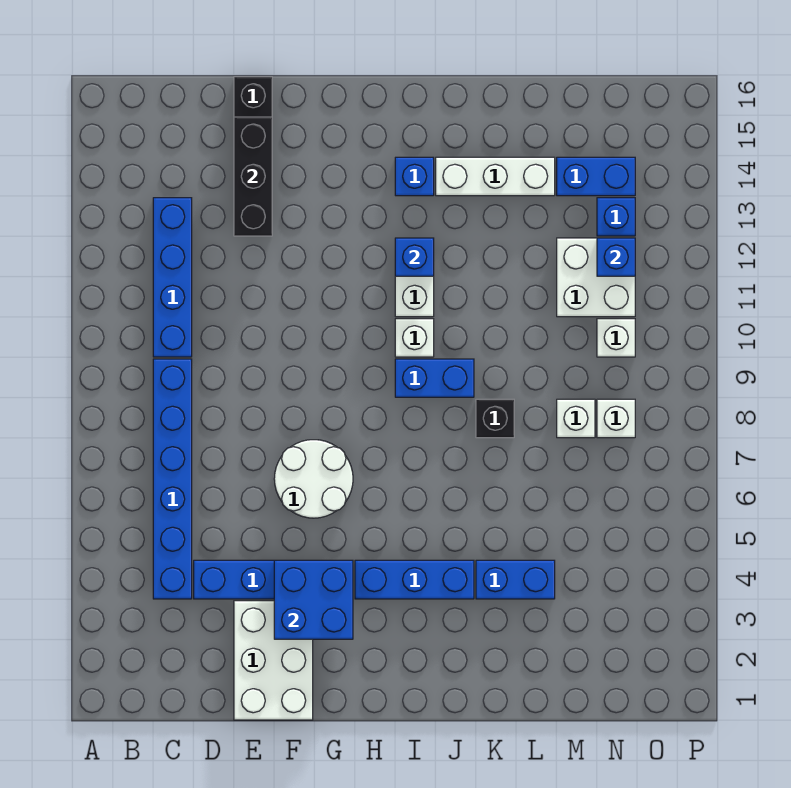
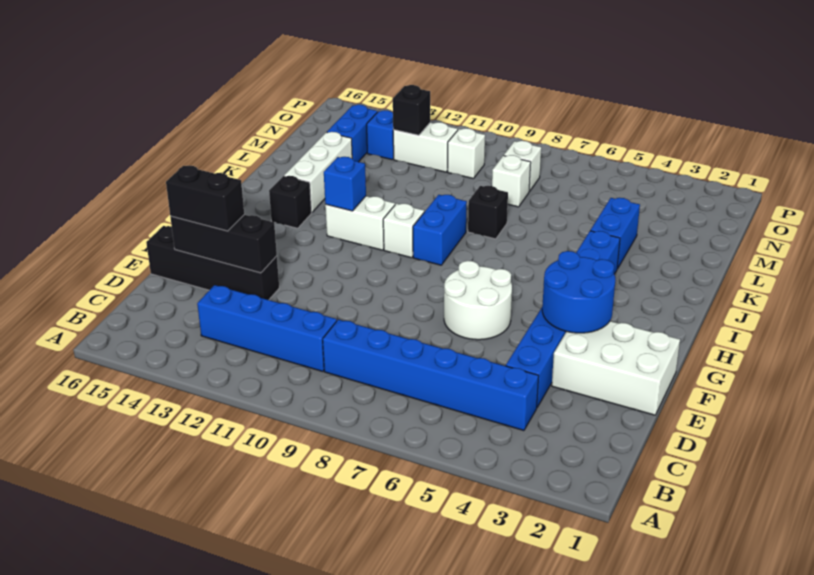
none -> black brick E14:E15 level 3
blue brick F3:G4 level 2 -> blue round brick F3:G4 level 2
blue brick I14 level 1 -> black brick I14 level 1
white brick M11:N12 level 1 -> white brick N11:N12 level 1
blue brick N12 level 2 -> black brick N12 level 2

